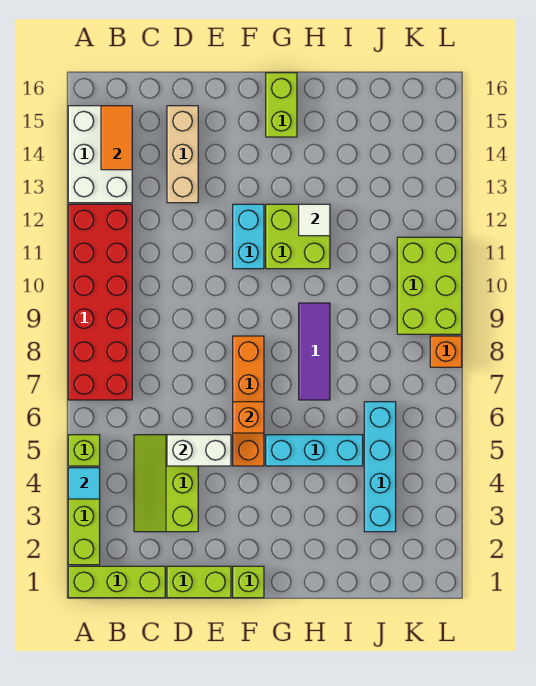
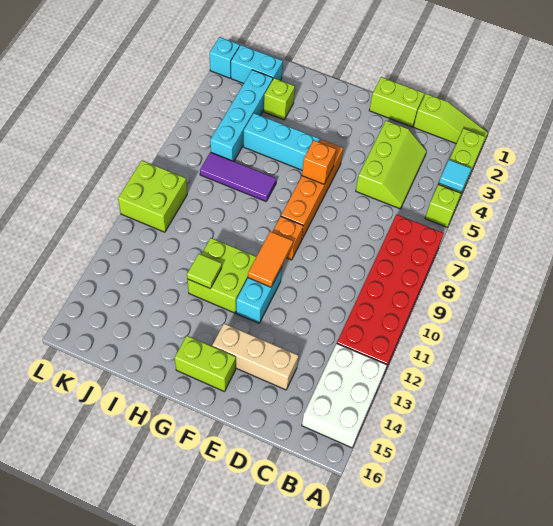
lime brick A1:C1 level 1 -> lime slope A1:C1 level 1 top C
orange tile B14:B15 level 2 -> orange tile F10:F11 level 2
white brick D5:E5 level 2 -> none
tan brick D13:D15 level 1 -> tan brick D14:F14 level 1
lime brick F1 level 1 -> lime brick I3 level 1
lime brick G15:G16 level 1 -> lime brick F15:G15 level 1
purple tile H7:H9 level 1 -> purple tile H7:J7 level 1
white tile H12 level 2 -> lime tile H12 level 2
none -> cyan brick J2:K2 level 1
lime brick K9:L11 level 1 -> lime brick K9:L10 level 1
none -> cyan brick L2 level 1
orange brick L8 level 1 -> orange brick F9 level 1

